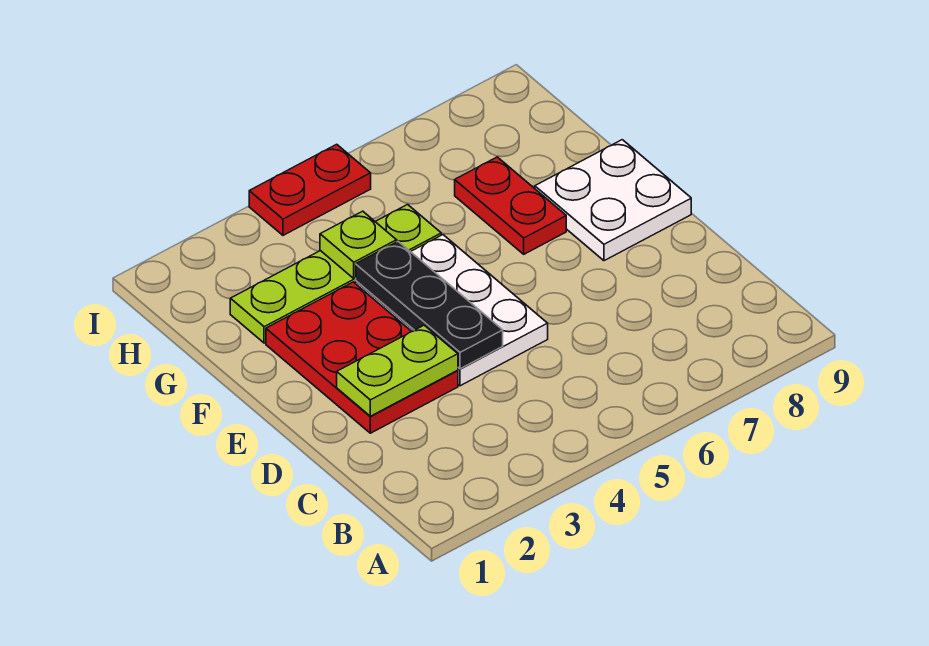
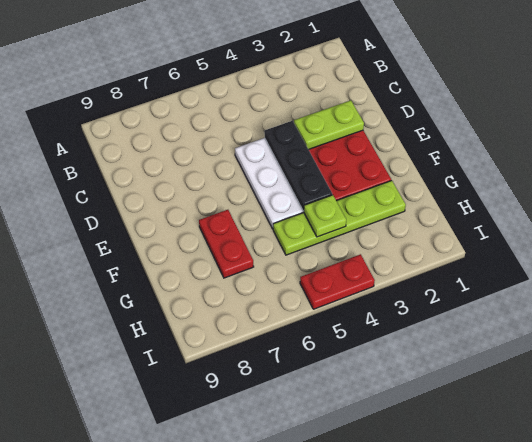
white plate E8:F9 level 1 -> none

